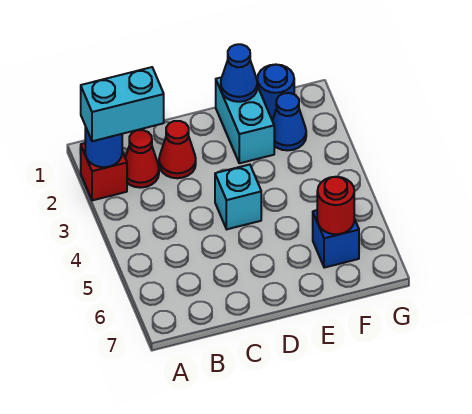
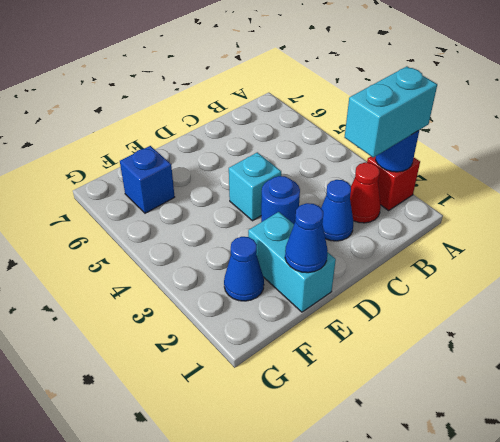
red cone C2 level 1 -> blue cone C2 level 1
blue round brick F1 level 1 -> blue round brick D3 level 1
red round brick F6 level 2 -> none

